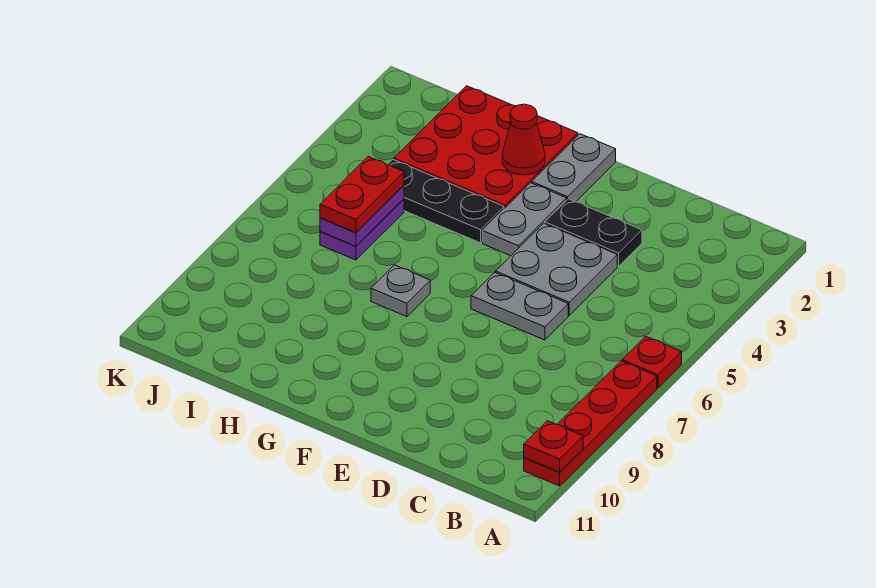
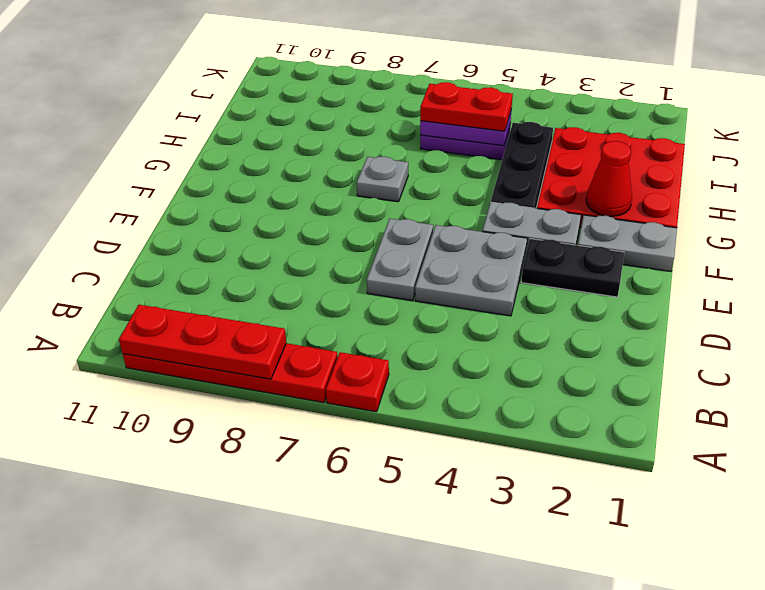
red plate A10 level 2 -> red plate A8:A10 level 2
black plate D3:E3 level 1 -> black plate E2:E3 level 1

